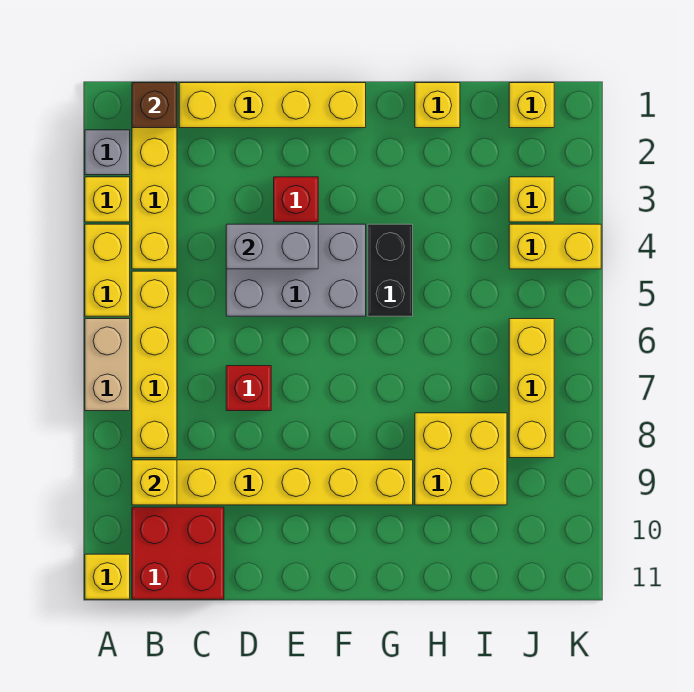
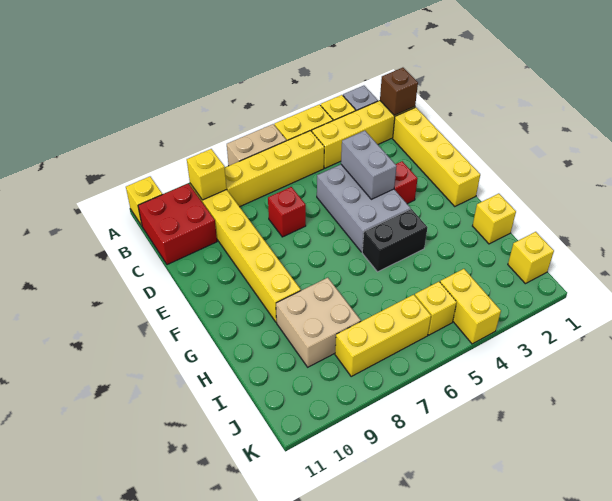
yellow brick H8:I9 level 1 -> tan brick H8:I9 level 1
yellow brick J3 level 1 -> yellow brick J5 level 1

